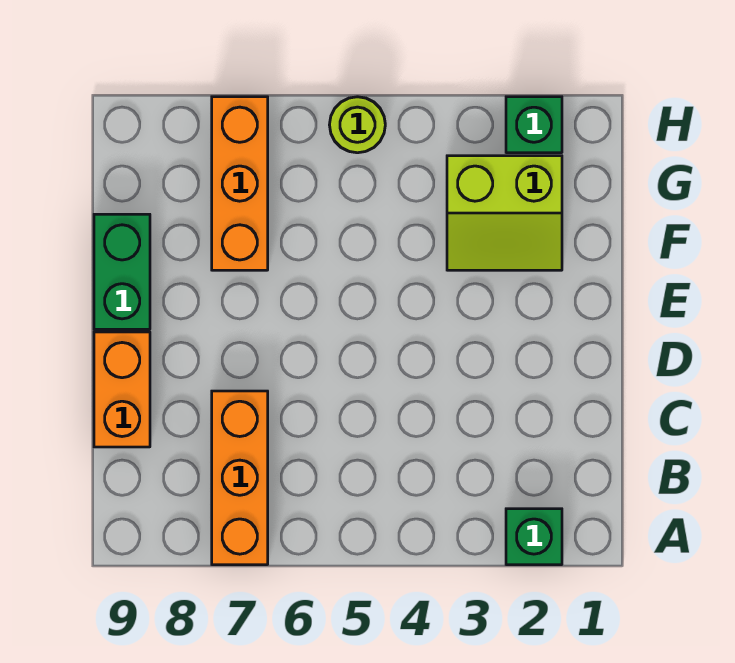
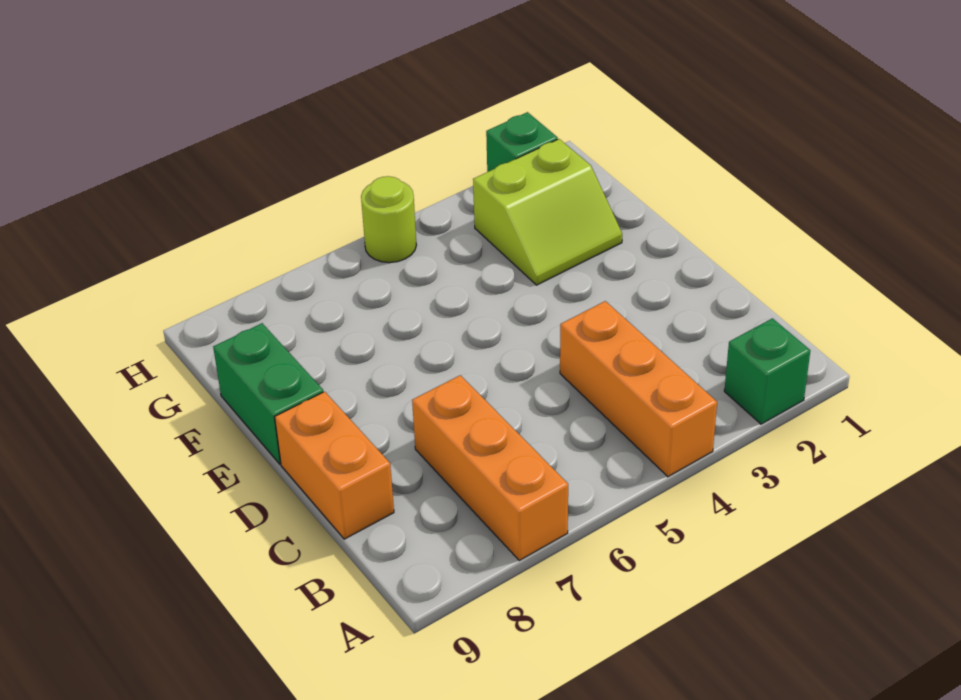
orange brick F7:H7 level 1 -> orange brick A4:C4 level 1

